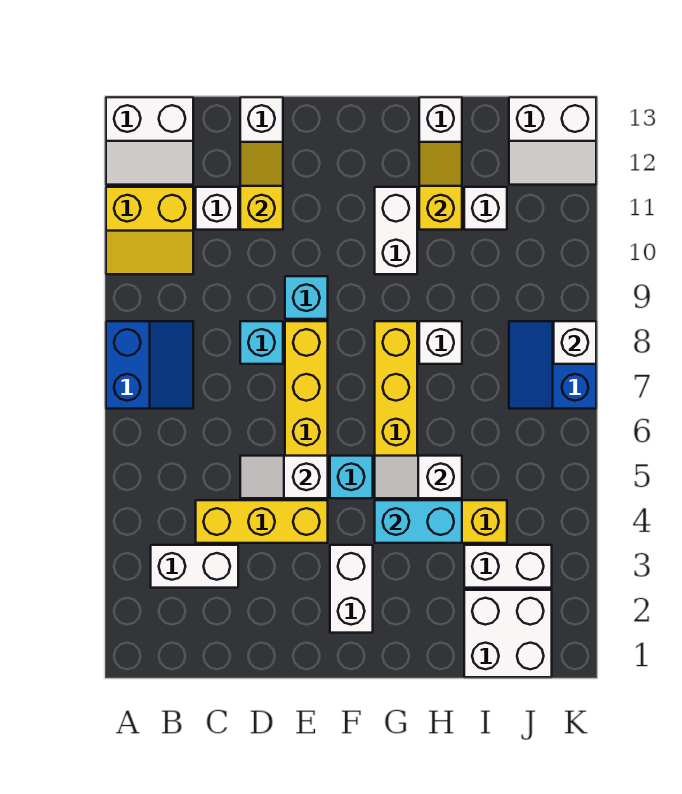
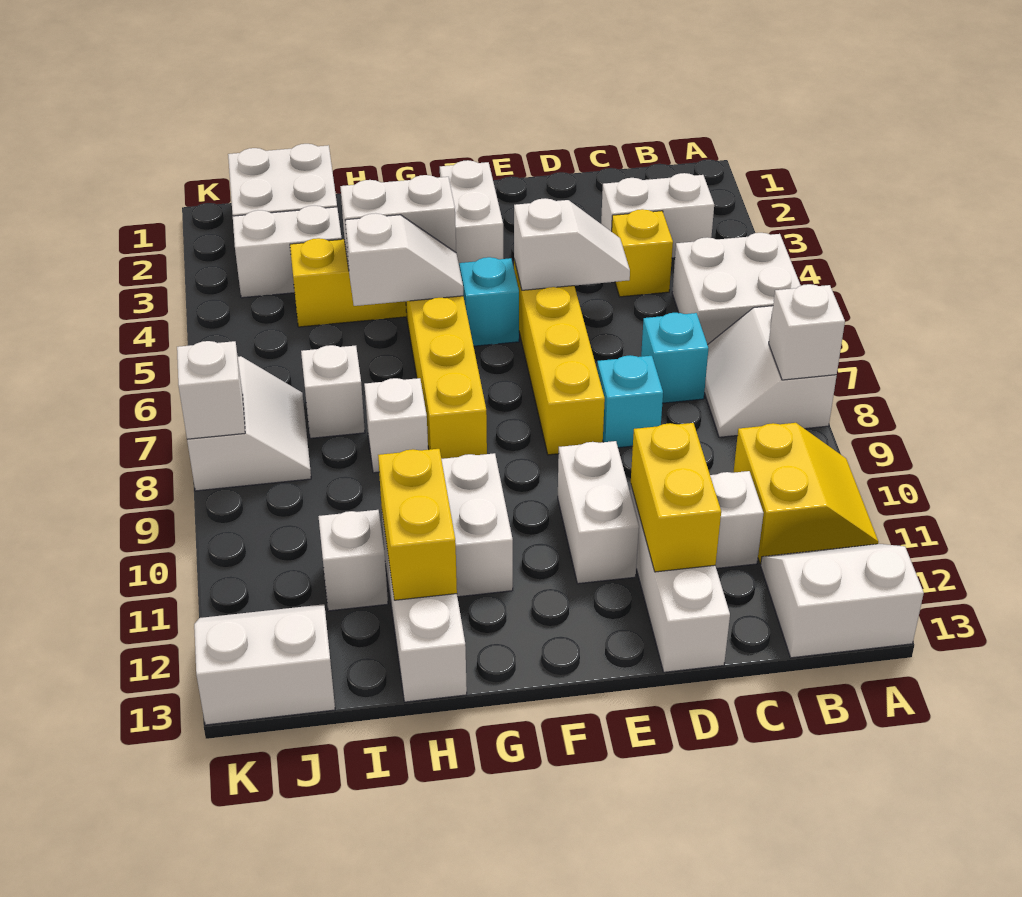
none -> white brick A5:B6 level 1
blue slope A7:B8 level 1 top A -> white slope A7:B8 level 1 top A
none -> white brick A8 level 2
yellow slope A10:B11 level 1 top 11 -> yellow slope A10:B11 level 1 top B
yellow brick C4:E4 level 1 -> yellow brick C4 level 1
yellow slope D11:D12 level 2 top 11 -> yellow brick D11:D12 level 2
cyan brick E9 level 1 -> cyan brick C7 level 1
none -> white brick E10:E11 level 1
cyan brick G4:H4 level 2 -> white brick G4:H4 level 2
yellow slope H11:H12 level 2 top 11 -> yellow brick H11:H12 level 2
none -> white brick I7 level 1
blue slope J7:K8 level 1 top K -> white slope J7:K8 level 1 top K

